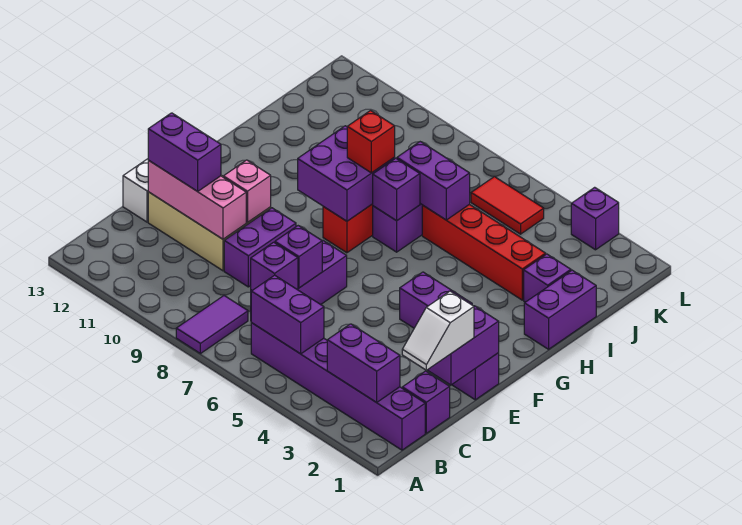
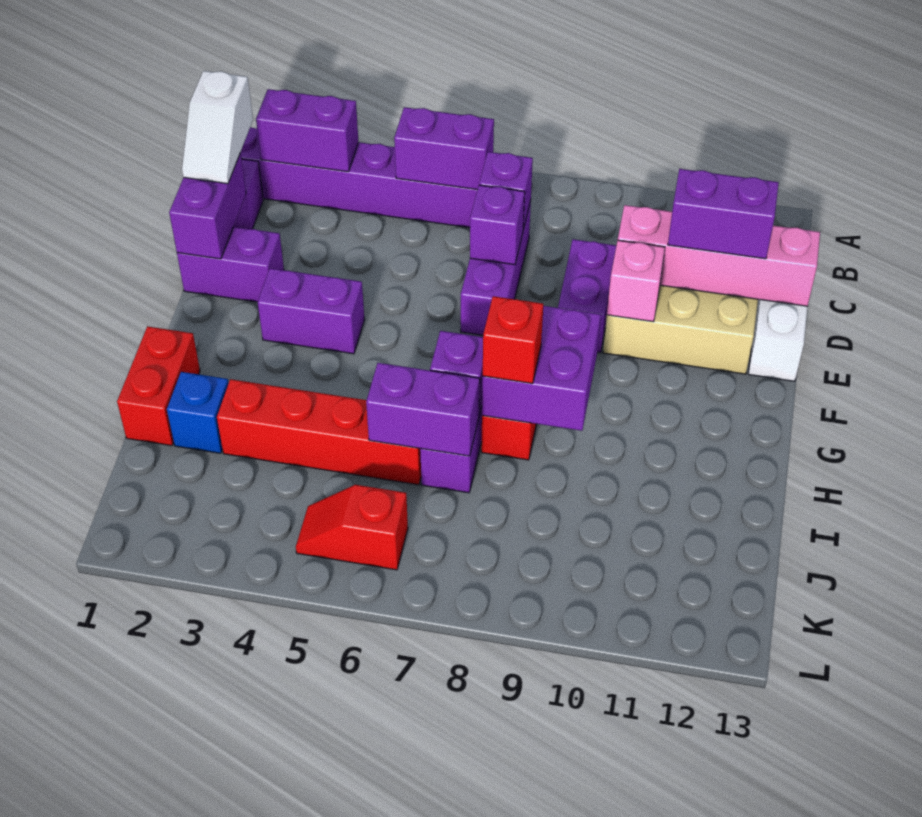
purple tile A8:B8 level 1 -> none
white slope C1:D1 level 3 top D -> white slope C1:D1 level 3 top C
pink brick D10:D12 level 2 -> pink brick D10:D13 level 2
purple brick H1:I1 level 1 -> red brick H1:I1 level 1
purple brick I2 level 1 -> blue brick I2 level 1
red tile K5:K6 level 1 -> red slope K5:K6 level 1 top 6
purple brick L3 level 1 -> none

